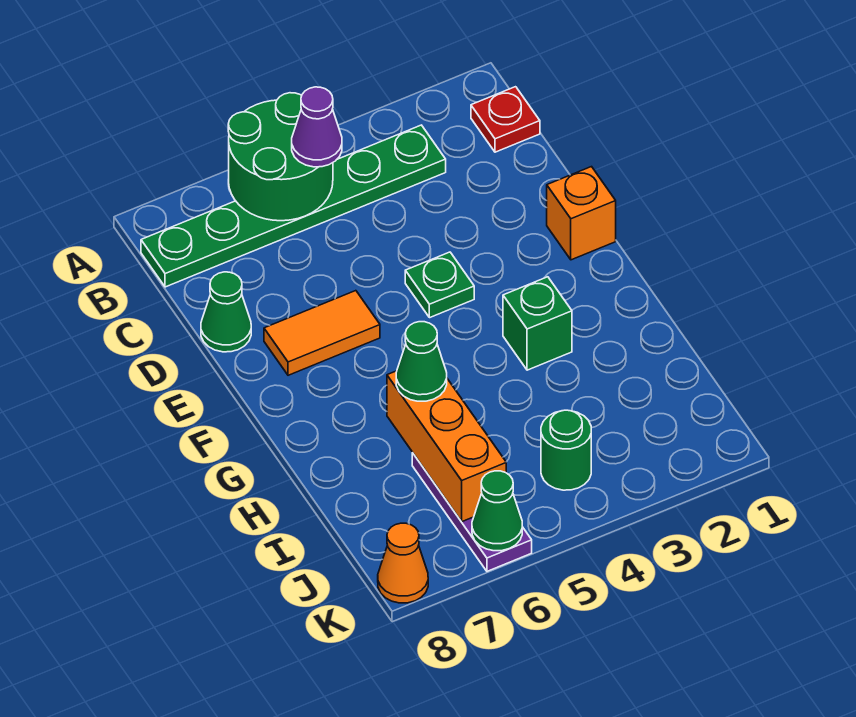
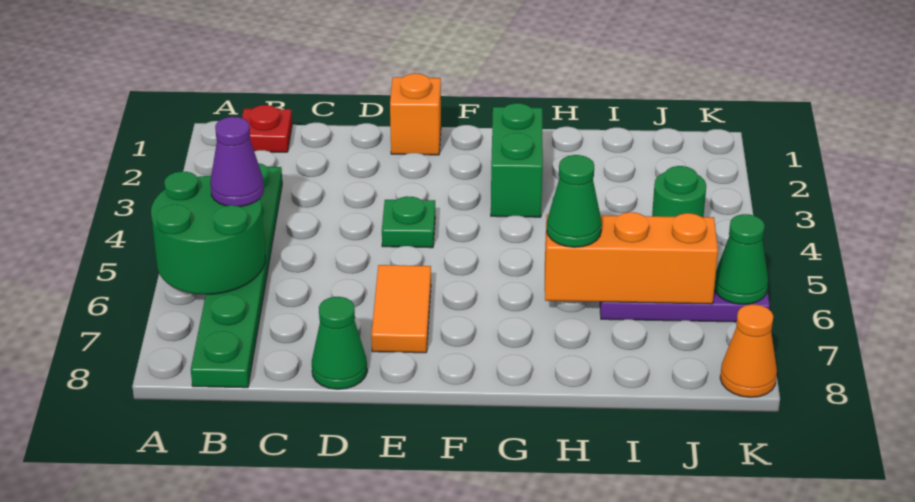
green brick G3 level 1 -> green brick G2:G3 level 1

